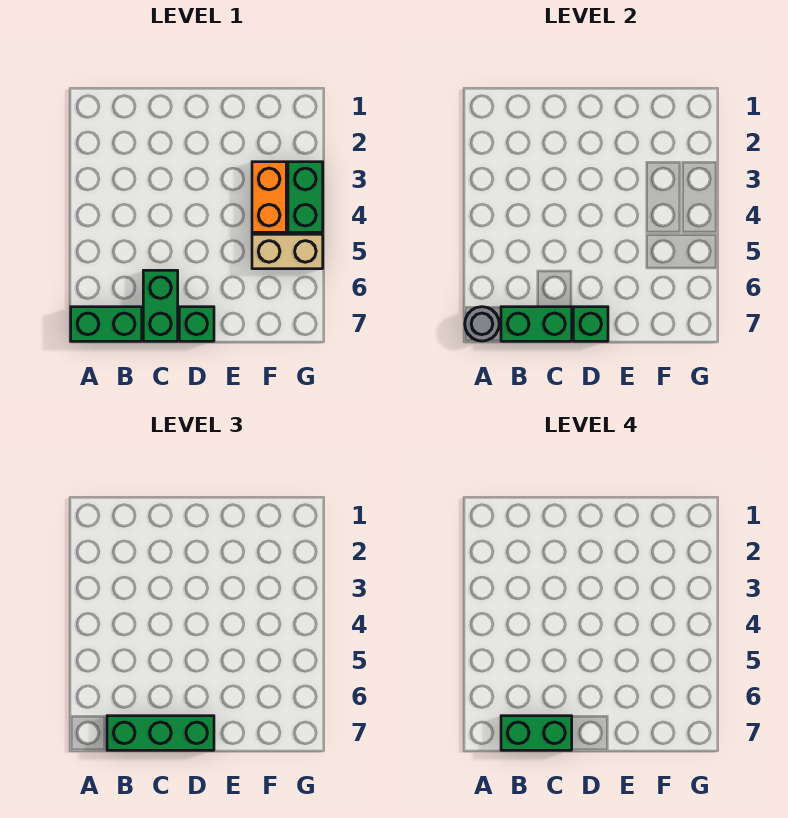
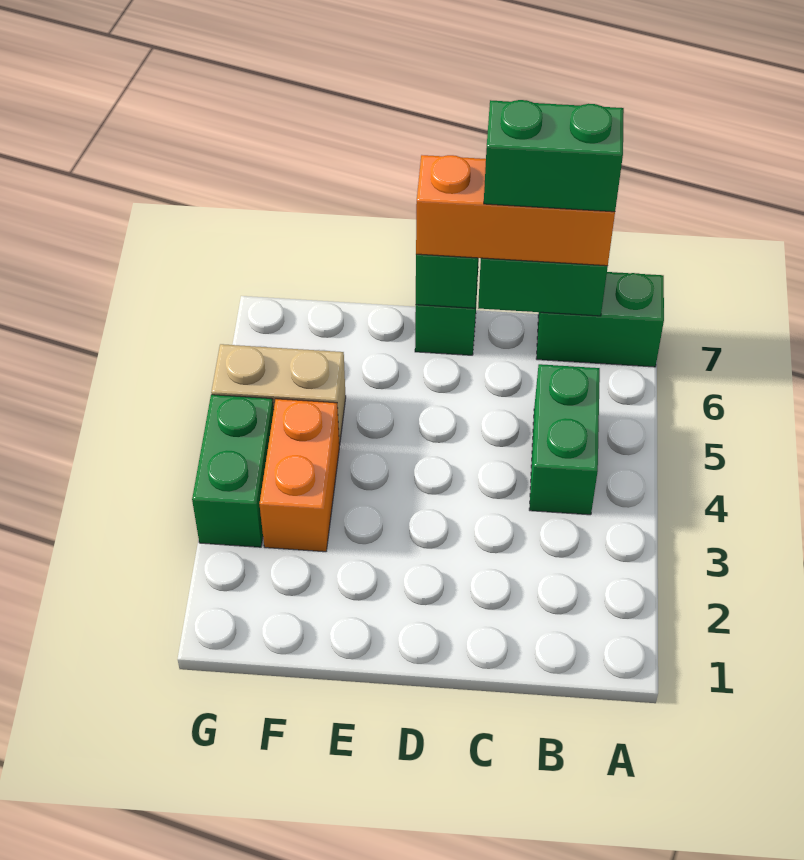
grey round brick A7 level 2 -> none
green brick B7:D7 level 3 -> orange brick B7:D7 level 3
green brick C6:C7 level 1 -> green brick B4:B5 level 1

